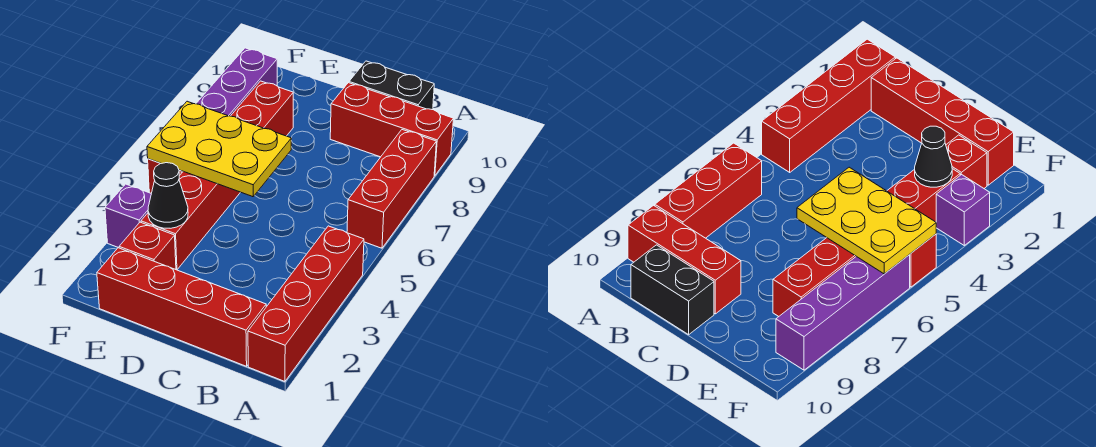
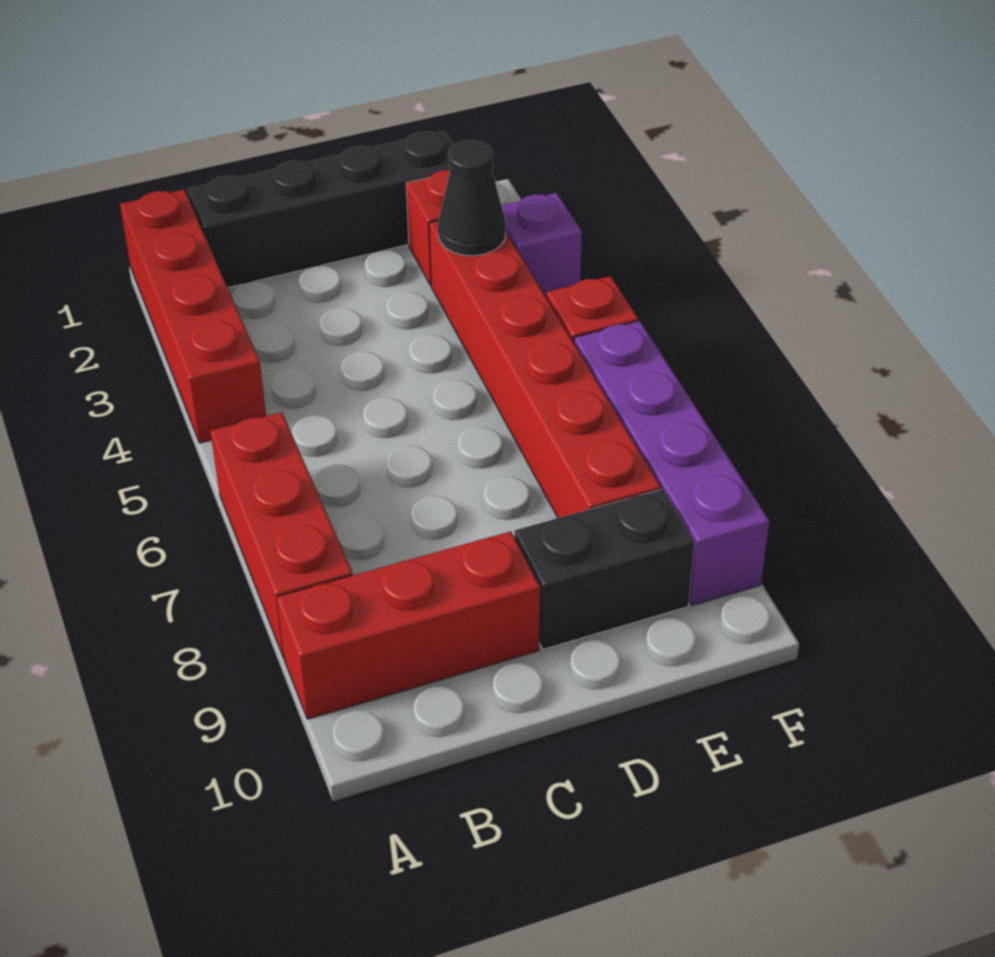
red brick B1:E1 level 1 -> black brick B1:E1 level 1
black brick B10:C10 level 1 -> black brick D9:E9 level 1
yellow plate D5:F6 level 2 -> none

